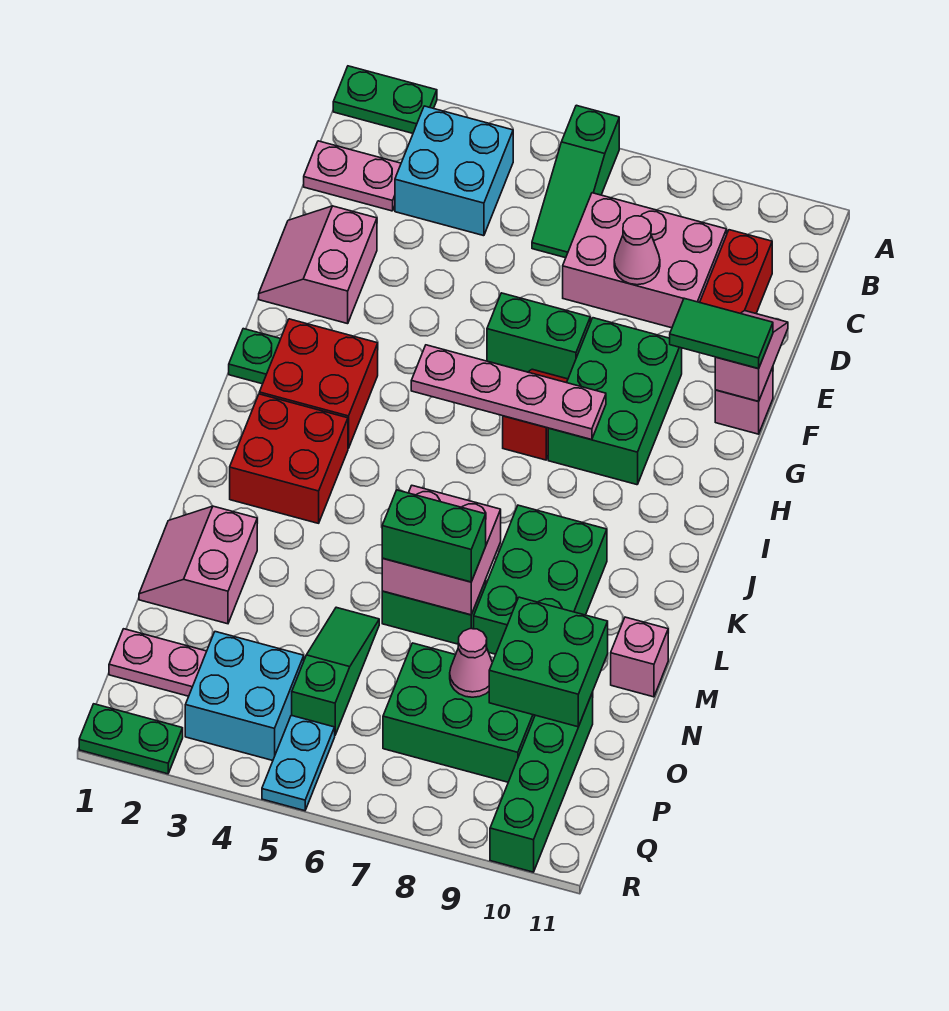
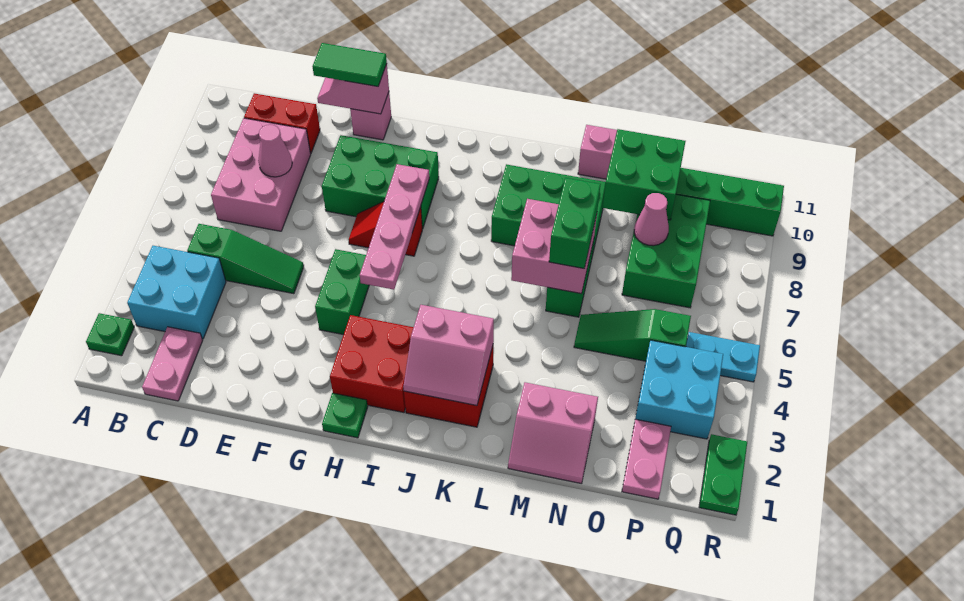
green plate A1:A2 level 1 -> green plate A2 level 1
green slope A6:C6 level 1 top A -> green slope C5:E5 level 1 top C
pink slope E1:F2 level 1 top 2 -> pink slope J2:K3 level 2 top 3
green brick F6:F7 level 1 -> green brick G4:G5 level 1
green tile F10:F11 level 3 -> green tile E11:F11 level 3

